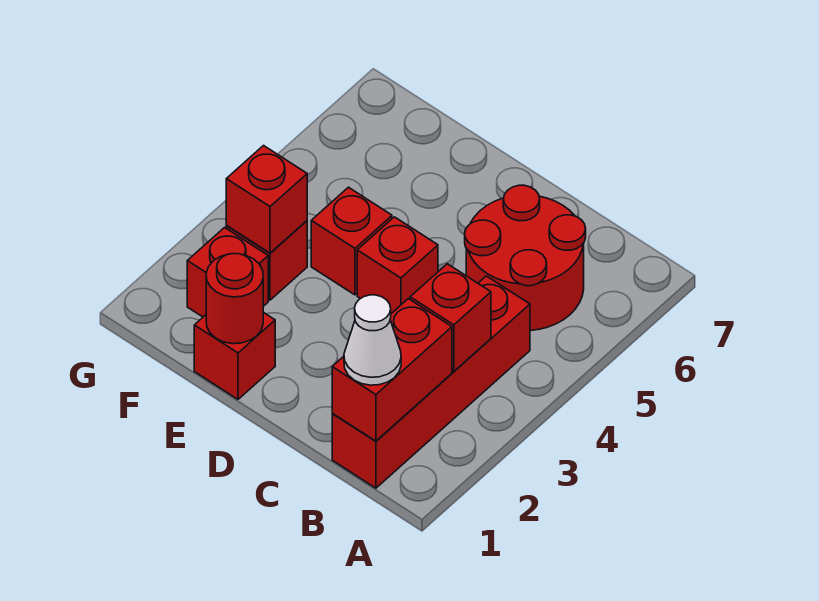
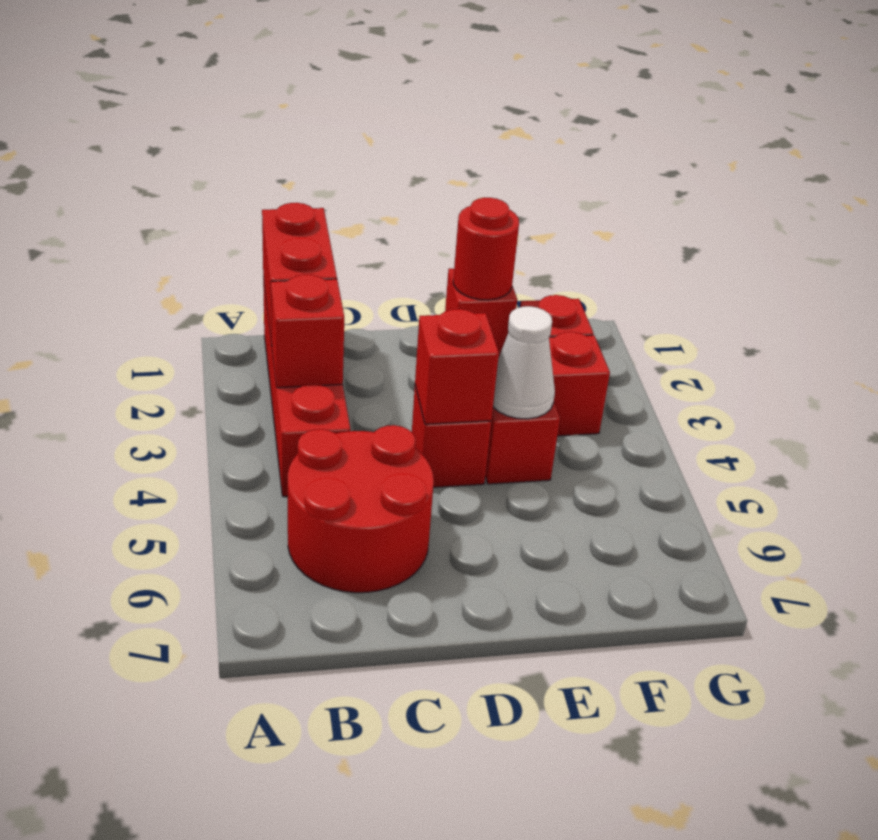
white cone B1 level 3 -> white cone E4 level 2
red brick F3 level 2 -> red brick D4 level 2

